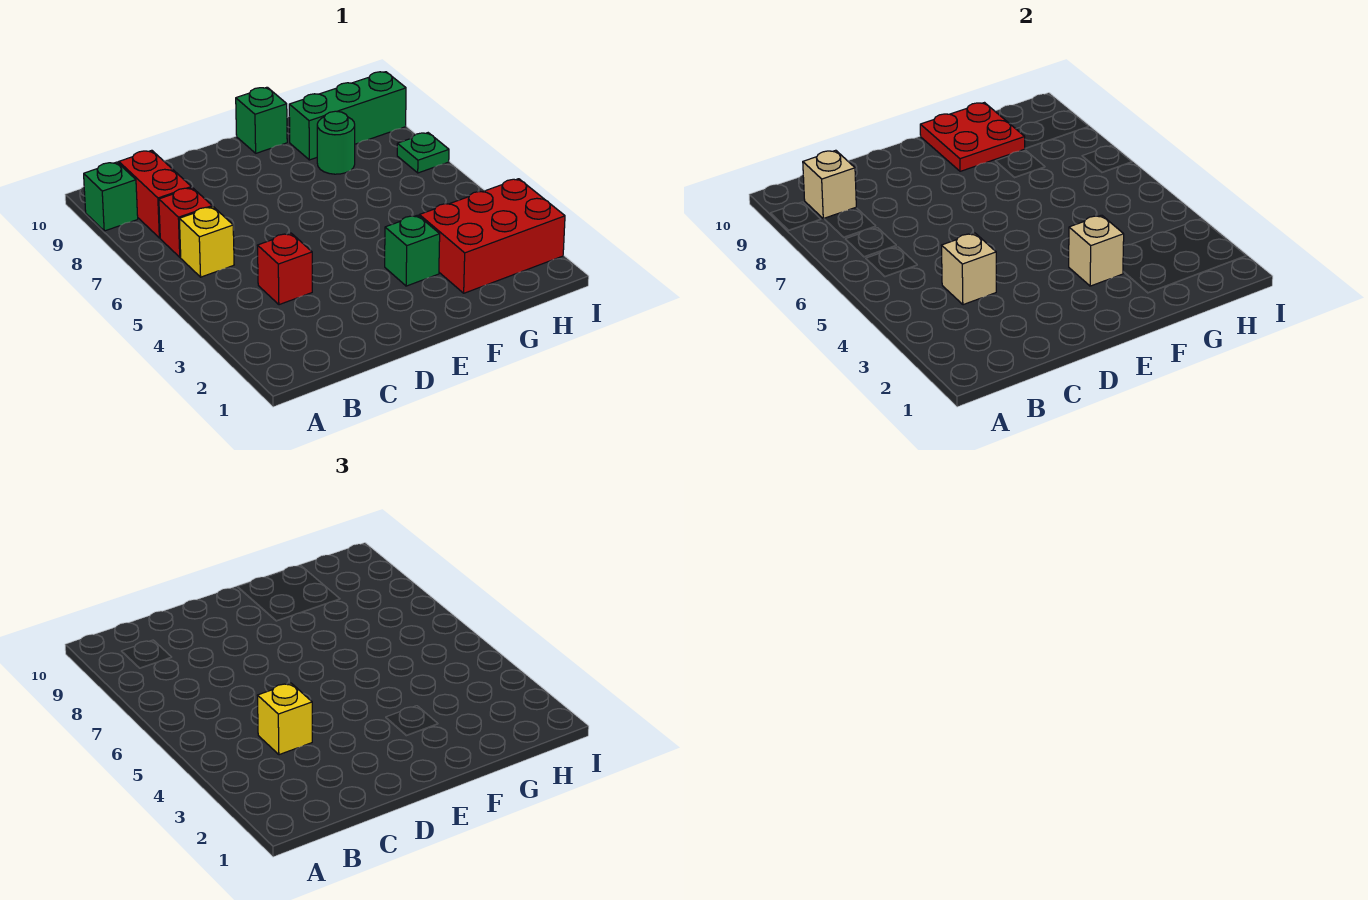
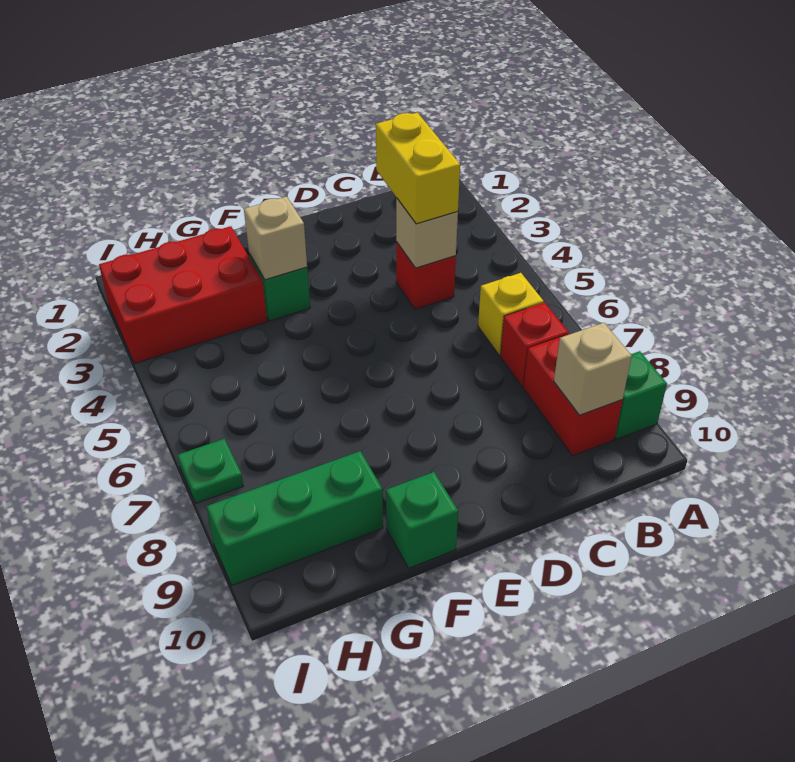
yellow brick C4 level 3 -> yellow brick C3:C4 level 3
red plate F9:G10 level 2 -> none
green round brick G8 level 1 -> none

